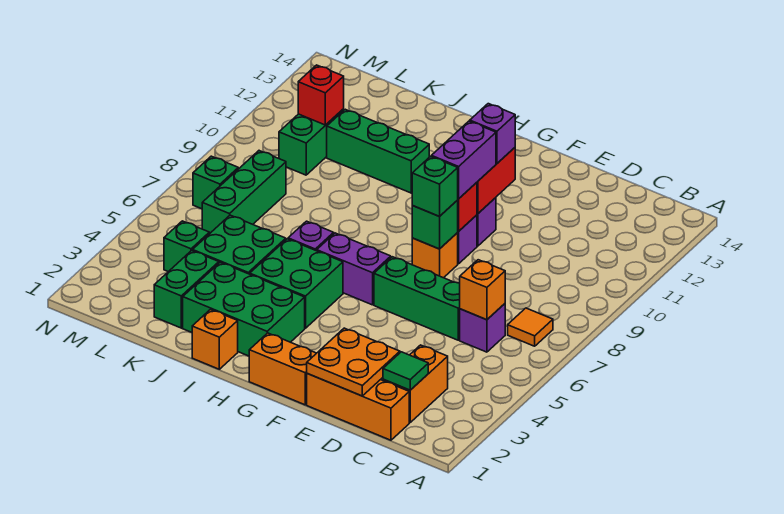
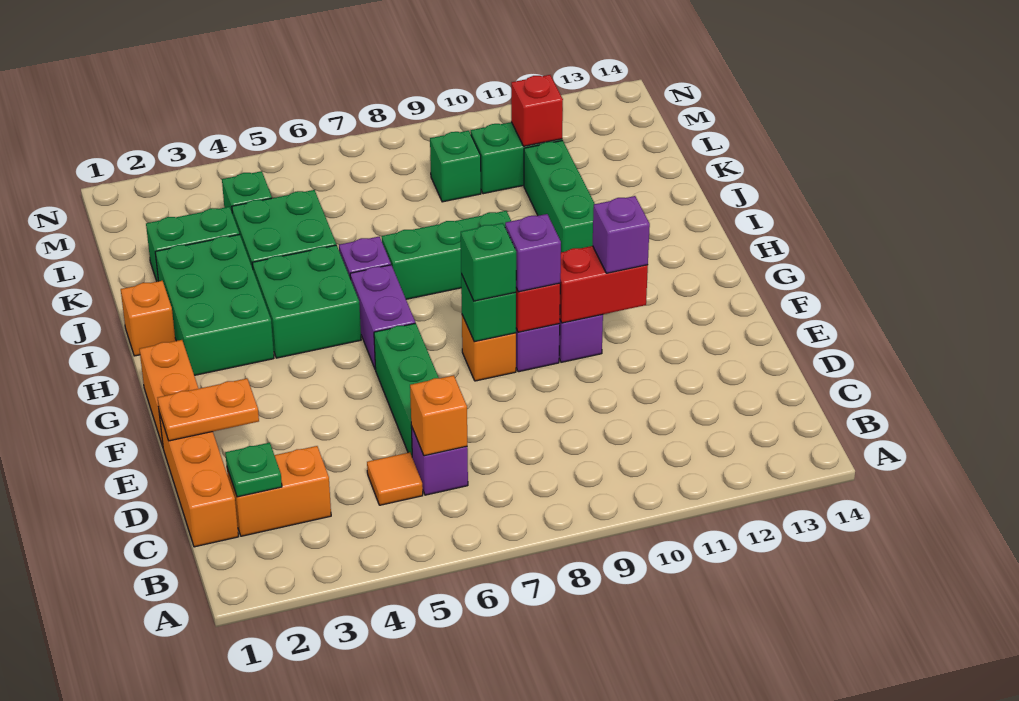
orange tile B7 level 1 -> orange tile C5 level 1
green tile C2 level 2 -> green plate C2 level 2
orange plate D1:E2 level 2 -> orange plate E1:E2 level 2
purple brick F9:F10 level 3 -> purple brick F9 level 3
green brick L6:L8 level 1 -> green brick I7:I9 level 1
green brick M7 level 1 -> green brick L9 level 1

